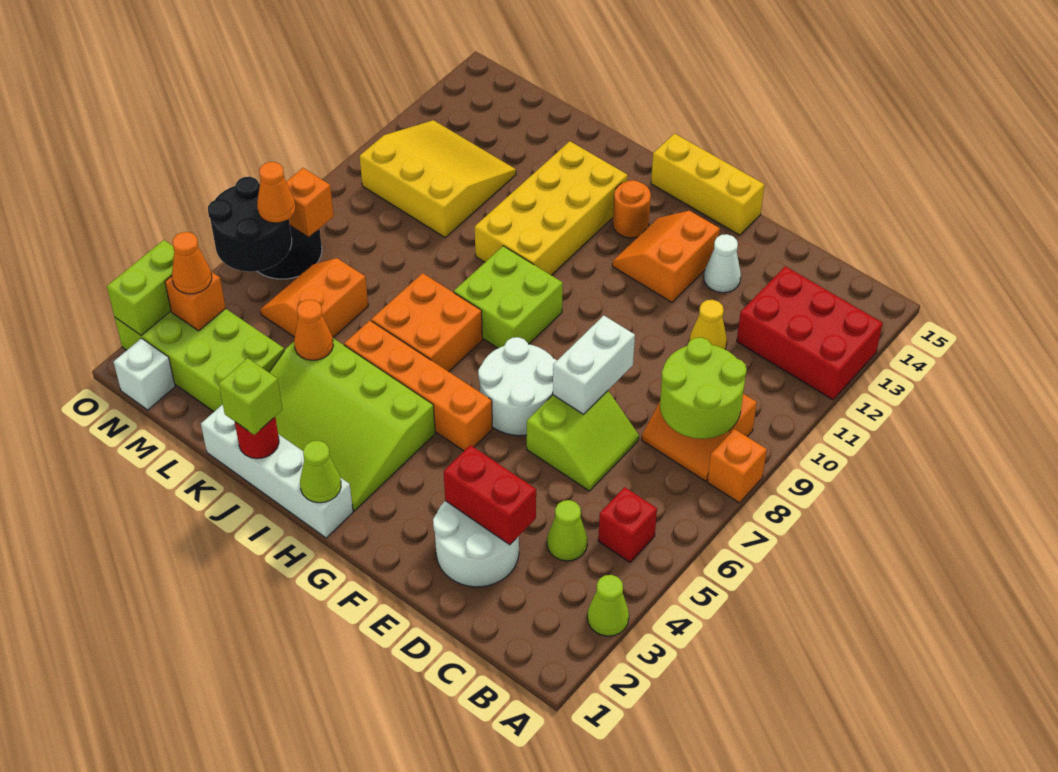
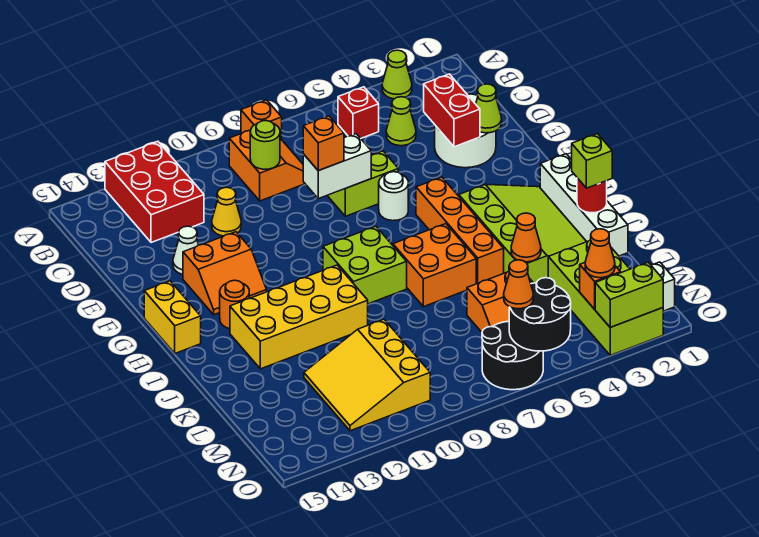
lime round brick B8:C9 level 2 -> lime round brick C9 level 2
white round brick F6:G7 level 1 -> white round brick F6 level 1
yellow brick F15:H15 level 1 -> yellow brick G15:H15 level 1
lime cone H1 level 2 -> lime cone E2 level 2
orange brick N7 level 2 -> orange brick E8 level 3

